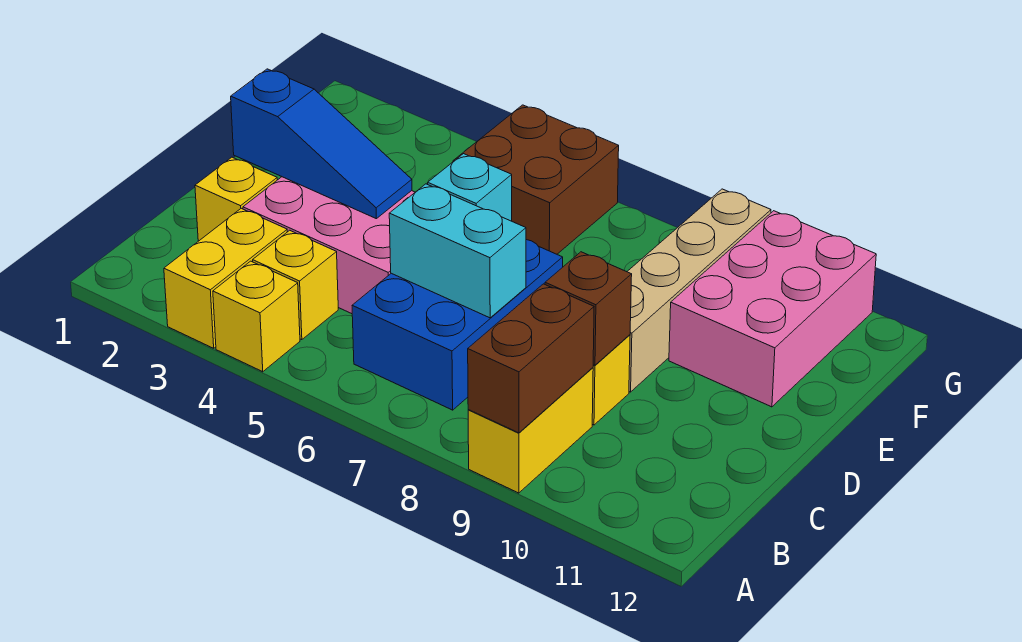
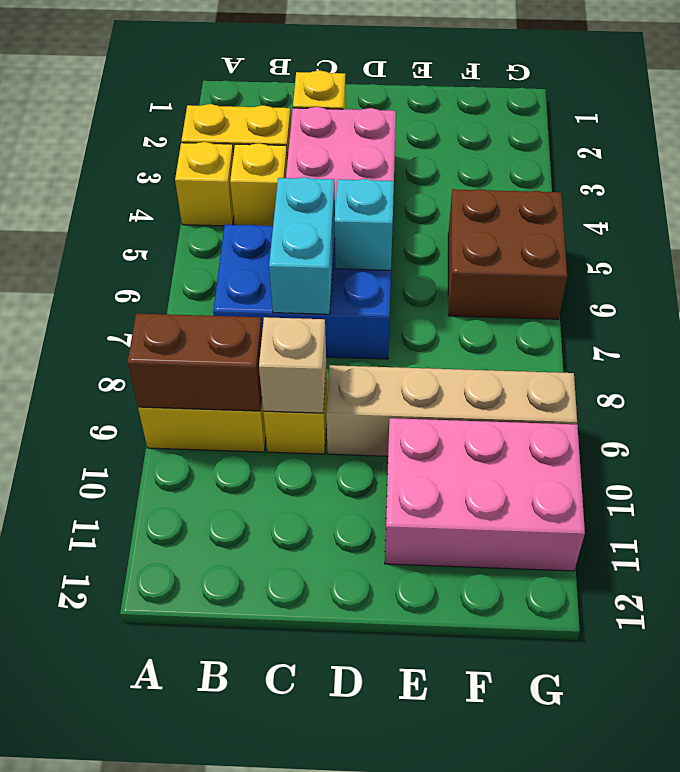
brown brick C9 level 2 -> tan brick C9 level 2
blue slope D2:D4 level 2 top 2 -> none

